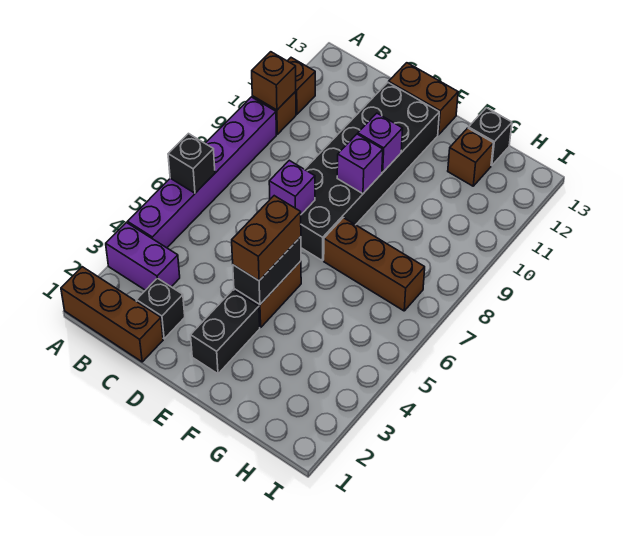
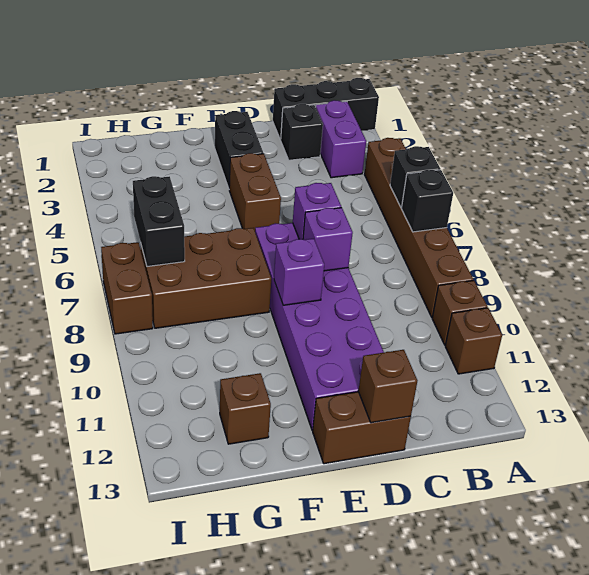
brown brick A1:C1 level 1 -> black brick A1:C1 level 1
purple brick A3:B3 level 1 -> purple brick B2:B3 level 1
purple brick A4:A9 level 1 -> brown brick A4:A9 level 1
brown brick A10 level 2 -> brown brick D13 level 2
black brick D7:E12 level 1 -> purple brick D7:E12 level 1
black brick E4:E5 level 2 -> black brick H6:H7 level 2
brown brick E4:E5 level 3 -> brown brick I7:I8 level 1
purple brick E10 level 2 -> purple brick D8 level 2
brown brick F7:H7 level 1 -> brown brick F7:H8 level 1
black brick G13 level 1 -> black brick A7 level 2

